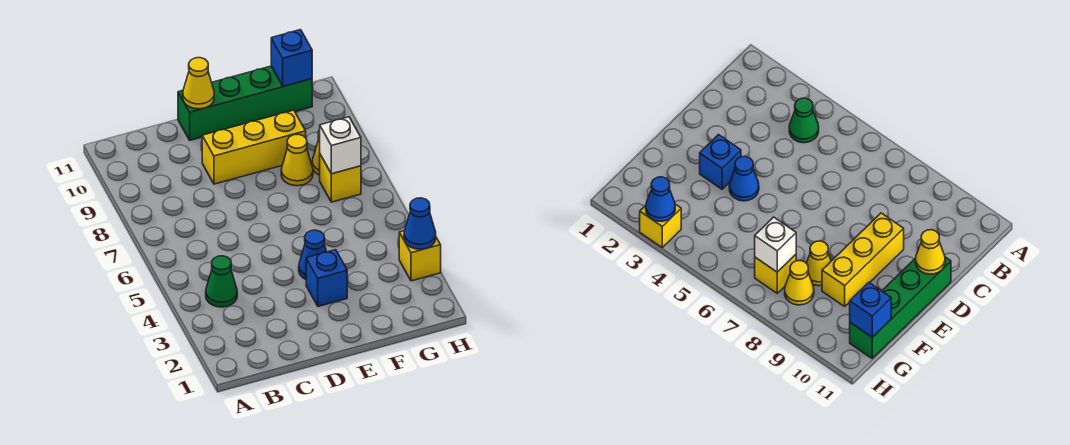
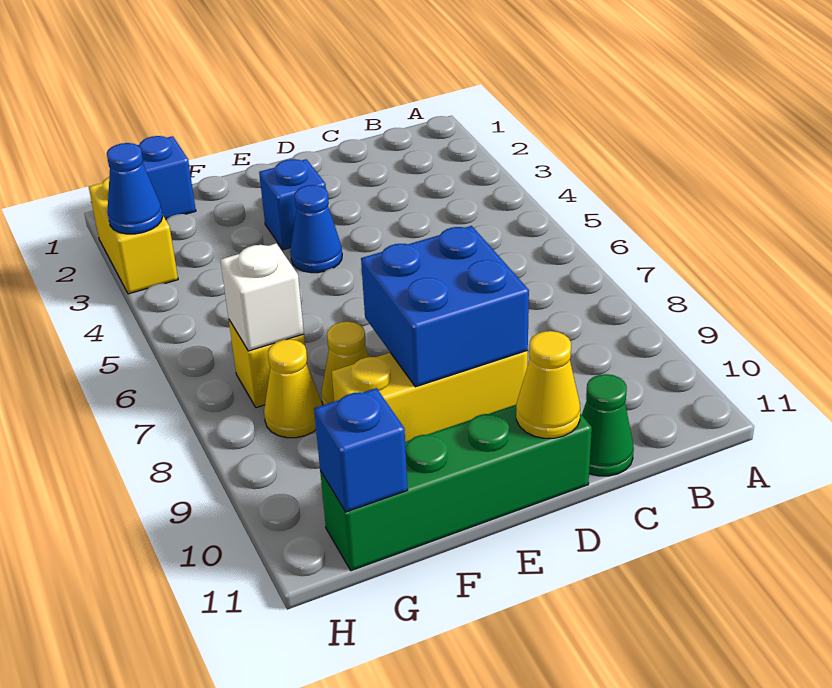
green cone B4 level 1 -> green cone C11 level 1
none -> blue brick D8:E9 level 2
none -> blue brick G1 level 1
yellow brick H3 level 1 -> yellow brick H2:H3 level 1

